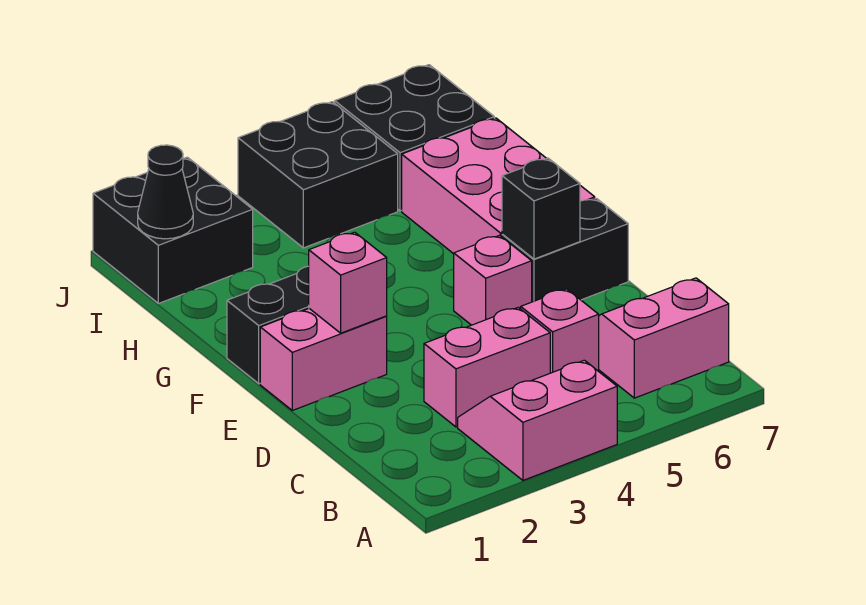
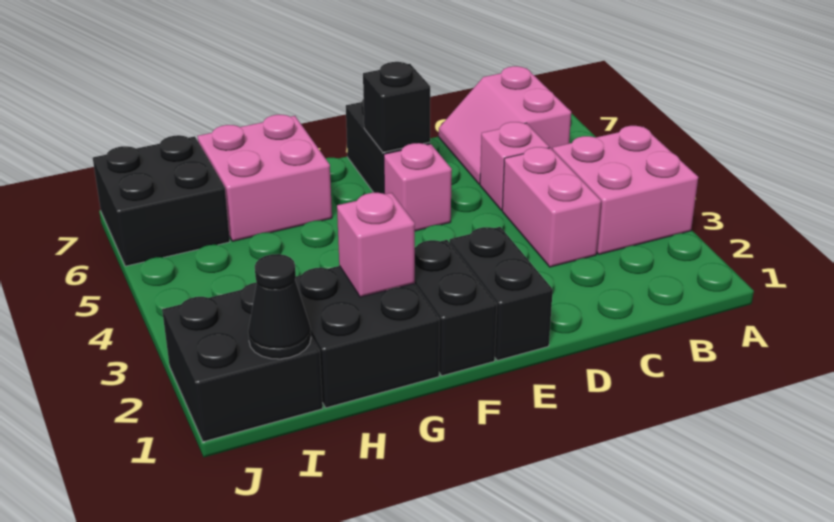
pink slope A3:B4 level 1 top A -> pink brick A3:B4 level 1
pink brick E1:E2 level 1 -> black brick E1:E2 level 1
pink brick E2 level 2 -> pink brick G2 level 2
pink brick F6:H7 level 1 -> pink brick G6:H7 level 1
black brick I4:J5 level 1 -> black brick G1:H2 level 1

